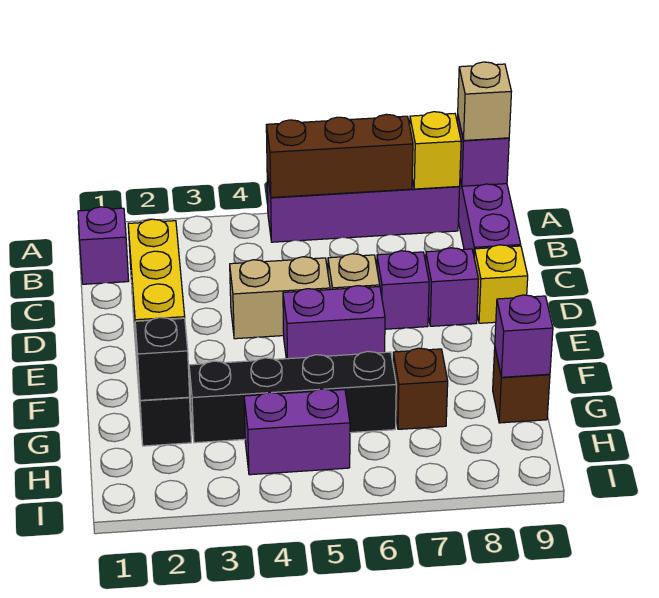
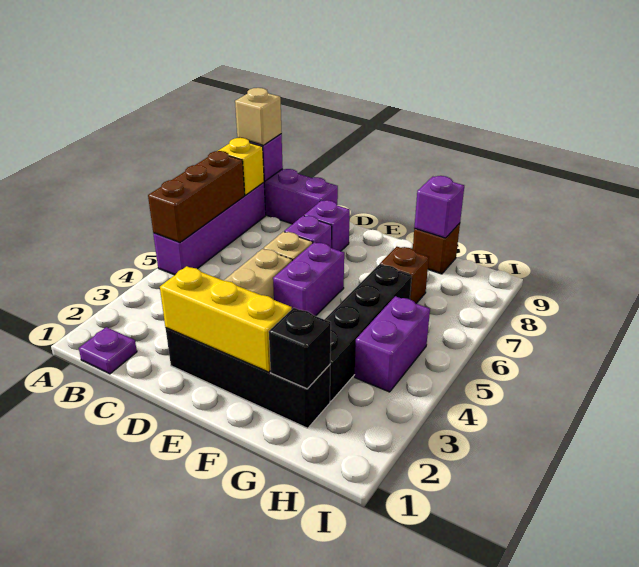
purple brick B1 level 1 -> purple plate B1 level 1
yellow brick D9 level 1 -> none

